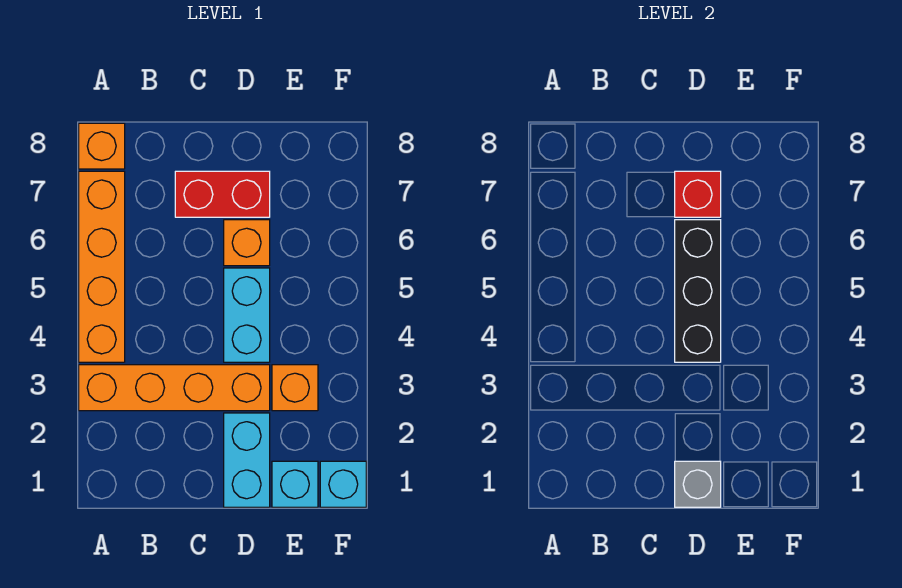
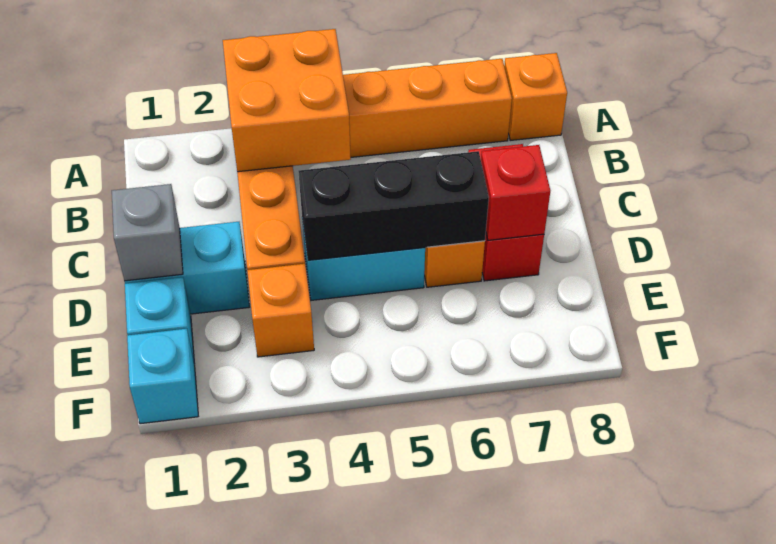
none -> orange brick A3:B4 level 2

